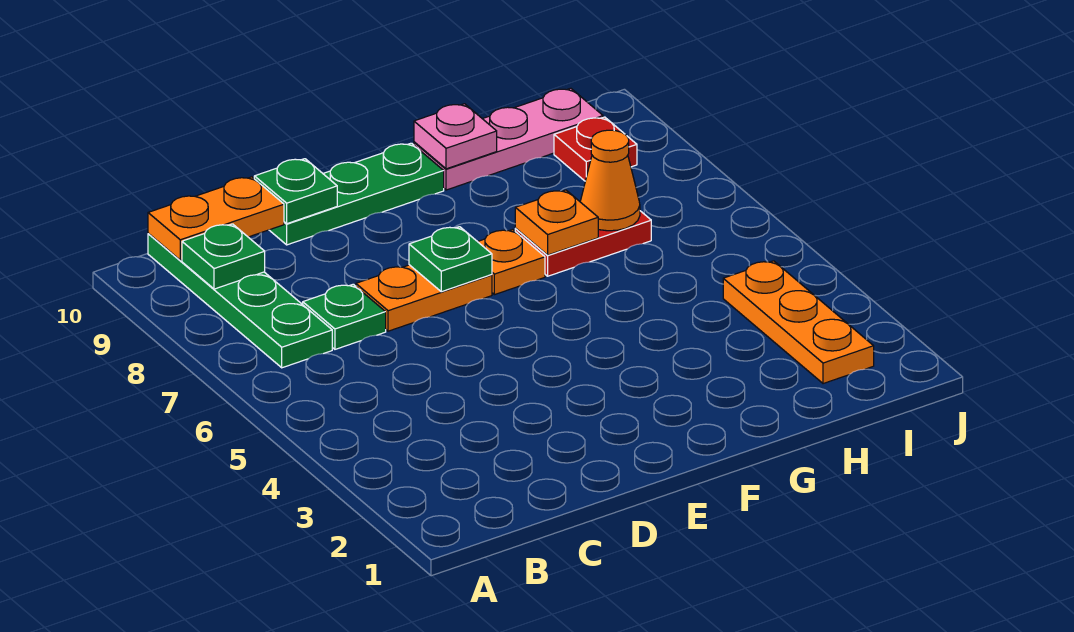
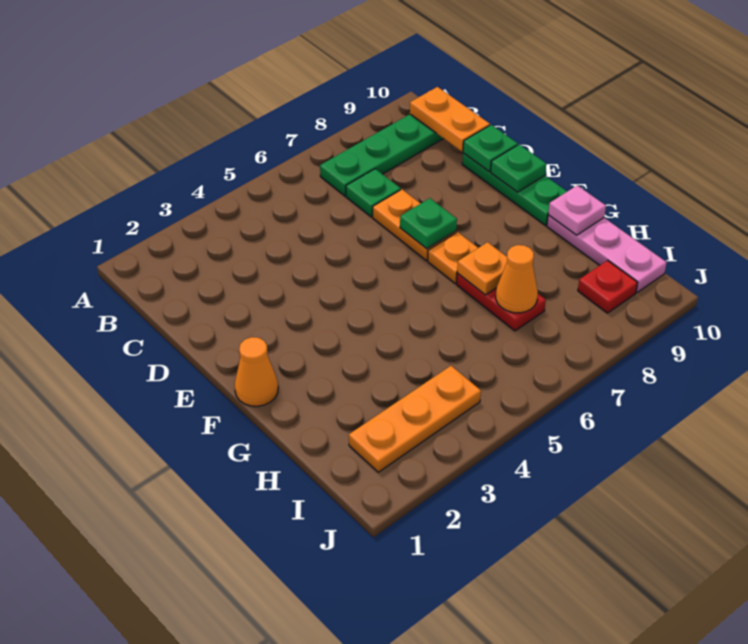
green plate B9 level 2 -> green plate E10 level 2
none -> orange cone F1 level 1

